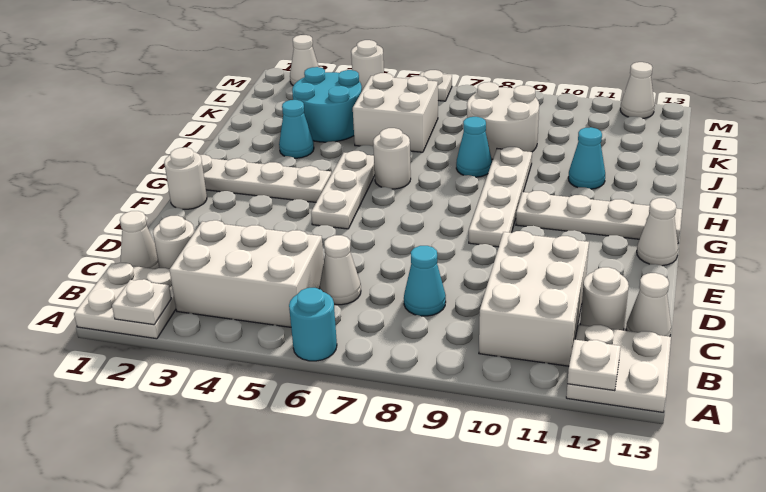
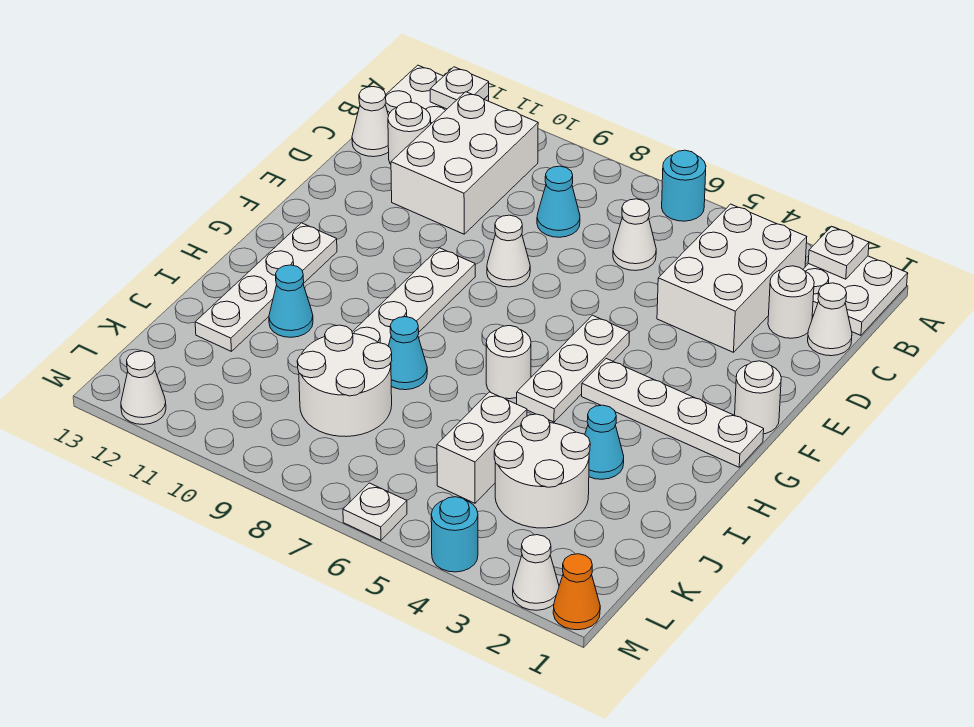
white brick B3:C5 level 1 -> white brick B3:D4 level 1
white cone F13 level 1 -> white cone E8 level 1
white plate G10:G13 level 1 -> white plate G12:J12 level 1
cyan round brick J3:K4 level 1 -> white round brick J3:K4 level 1
white brick J5:K6 level 1 -> white brick J5:K5 level 1
none -> orange cone M1 level 1
white round brick M4 level 1 -> cyan round brick M4 level 1

